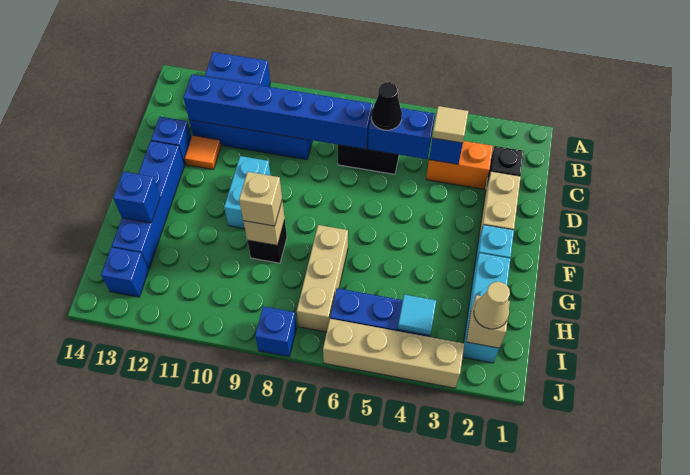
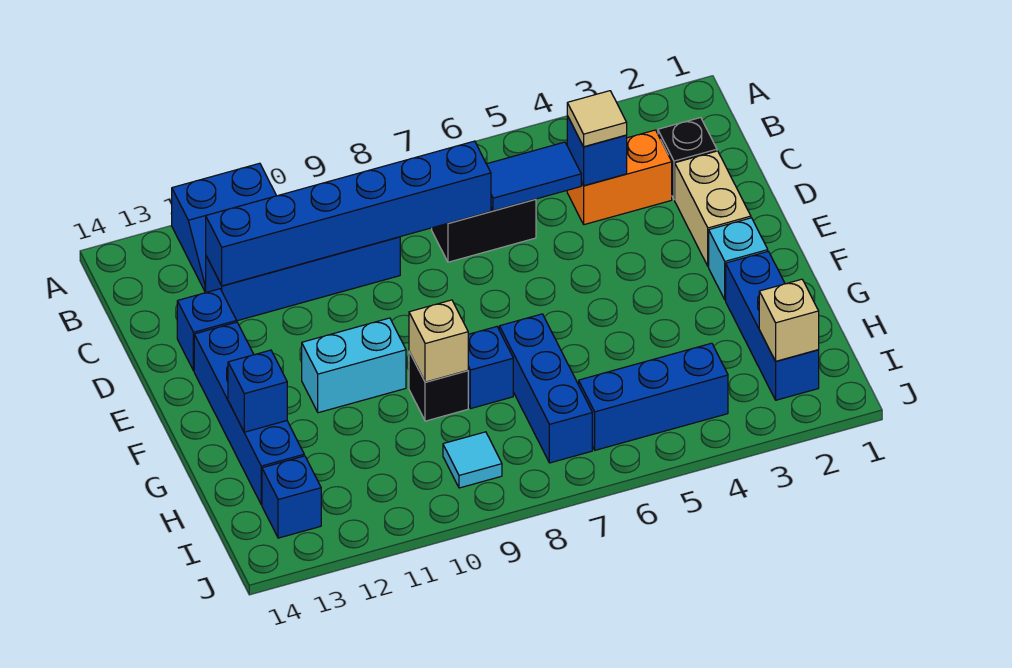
blue brick C5:C6 level 2 -> blue tile C5:C6 level 2
black cone C6 level 3 -> none
orange tile D12 level 1 -> none
cyan brick E10:F10 level 1 -> cyan brick F10:F11 level 1
cyan brick G2:I2 level 1 -> blue brick G2:I2 level 1
tan brick G7:I7 level 1 -> blue brick G7:I7 level 1
tan brick G9 level 3 -> none
tan cone I2 level 3 -> none
cyan tile I4 level 2 -> cyan tile I9 level 1
tan brick J3:J6 level 1 -> none
blue brick J8 level 1 -> blue brick G8 level 1

